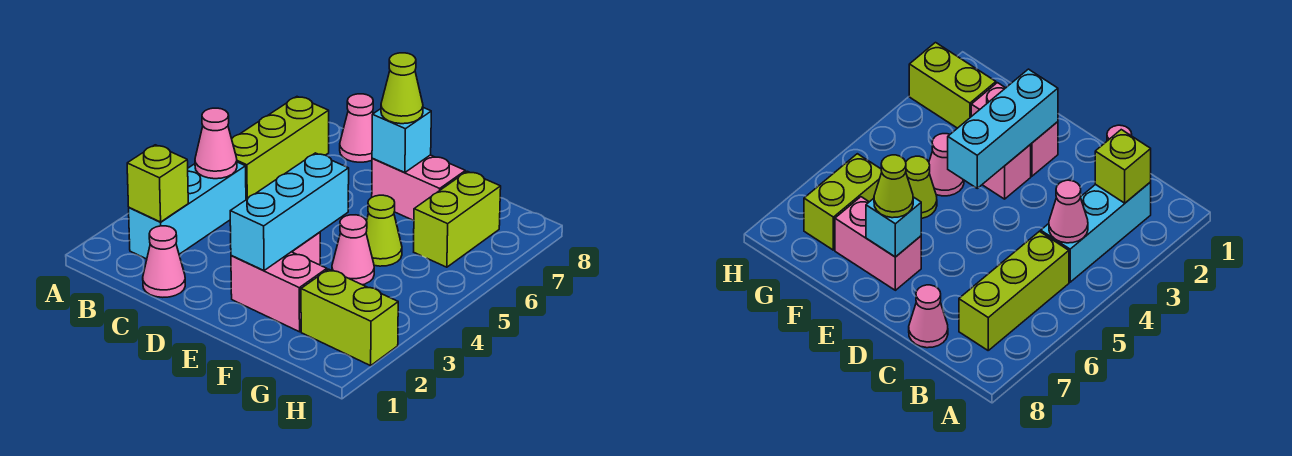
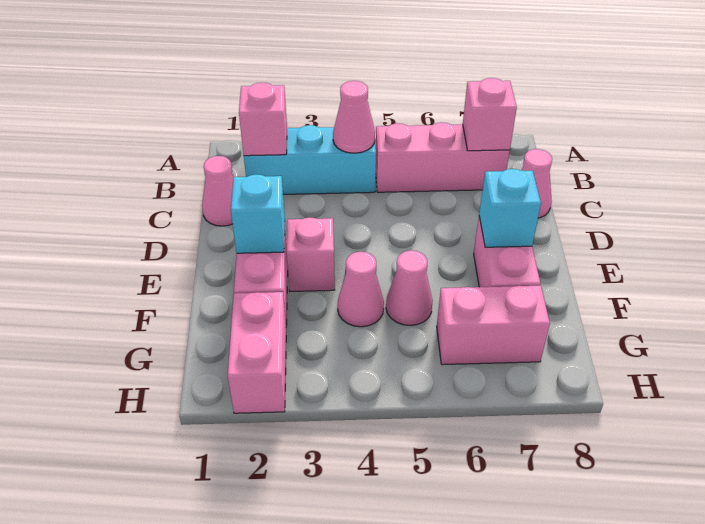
lime brick B2 level 2 -> pink brick B2 level 2
lime brick B5:B7 level 1 -> pink brick B5:B7 level 1
none -> pink brick B7 level 2
cyan brick E2:E4 level 2 -> cyan brick E2 level 2
lime cone E7 level 3 -> none
lime cone F5 level 1 -> pink cone F5 level 1
lime brick G2:H2 level 1 -> pink brick G2:H2 level 1
lime brick G6:G7 level 1 -> pink brick G6:G7 level 1

